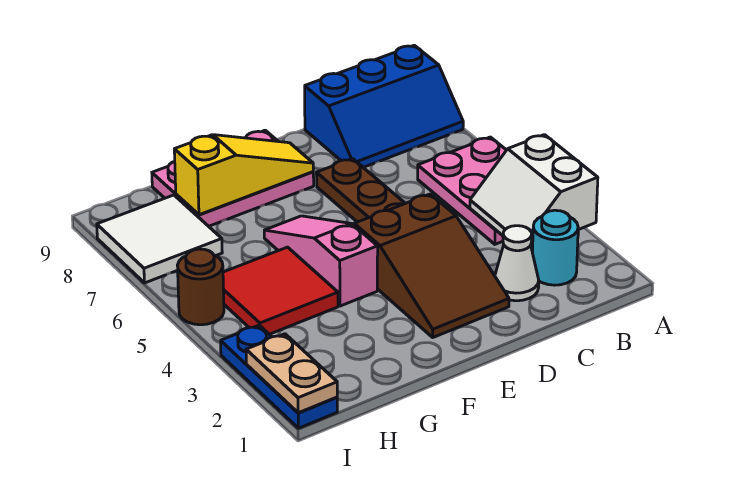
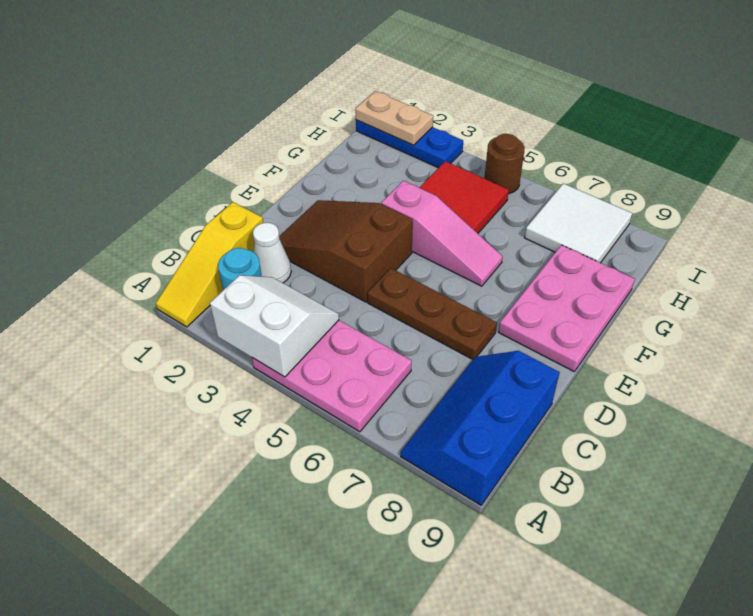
yellow slope E8:G8 level 2 top G -> yellow slope A1:C1 level 1 top C

